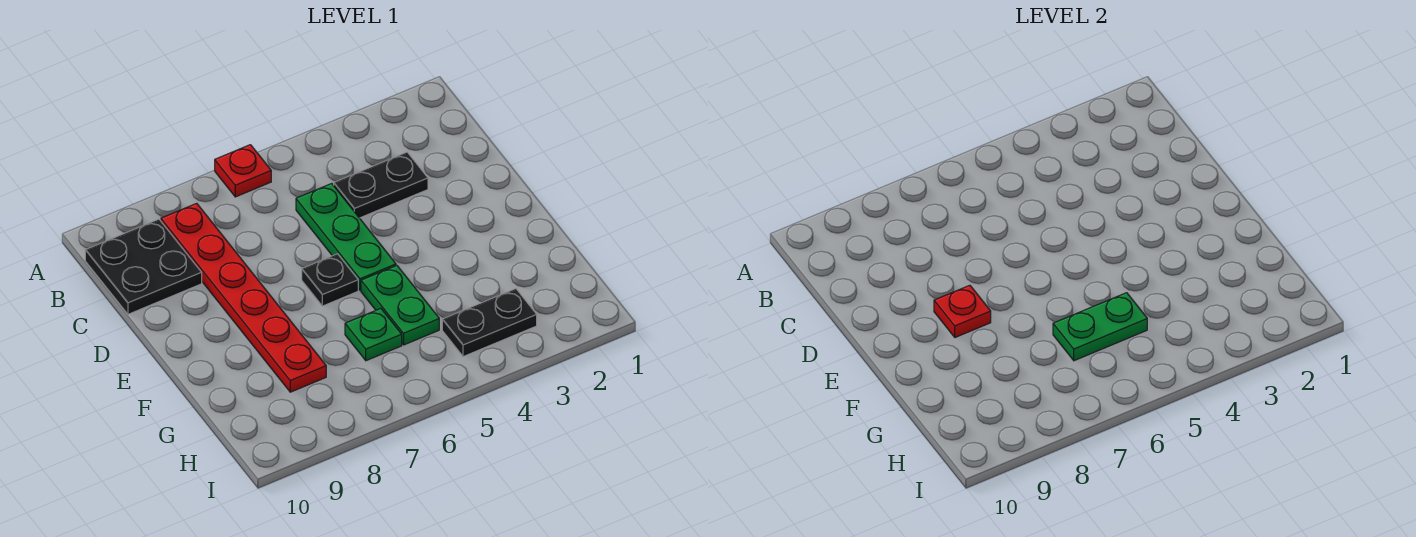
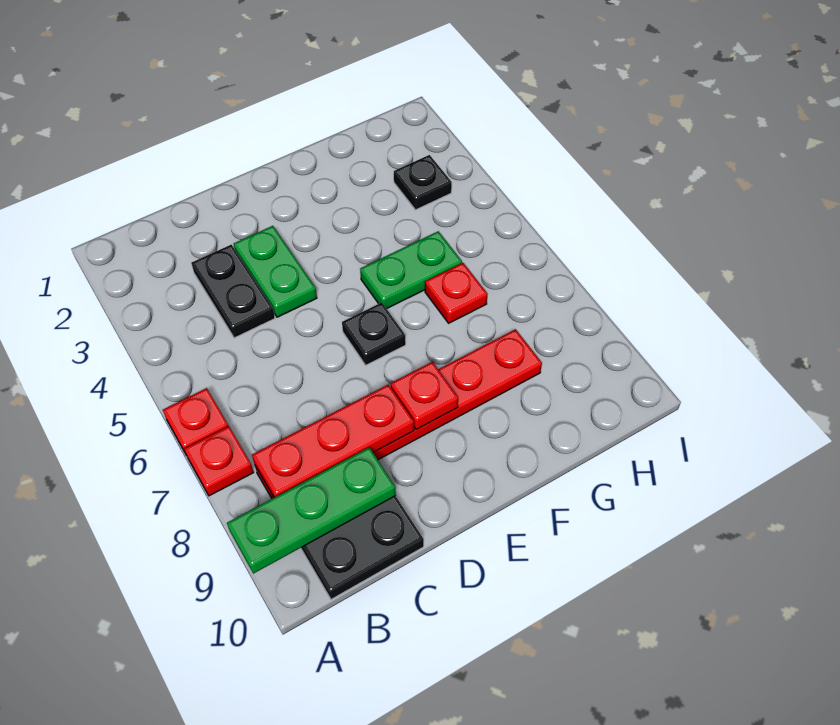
none -> red plate A7 level 1
none -> red plate B8:D8 level 2
green plate C5:E5 level 1 -> green plate A9:C9 level 2
green plate G5:G6 level 2 -> green plate D3:D4 level 1
green plate G6 level 1 -> red plate G6 level 1
black plate H3:H4 level 1 -> black plate H3 level 1

